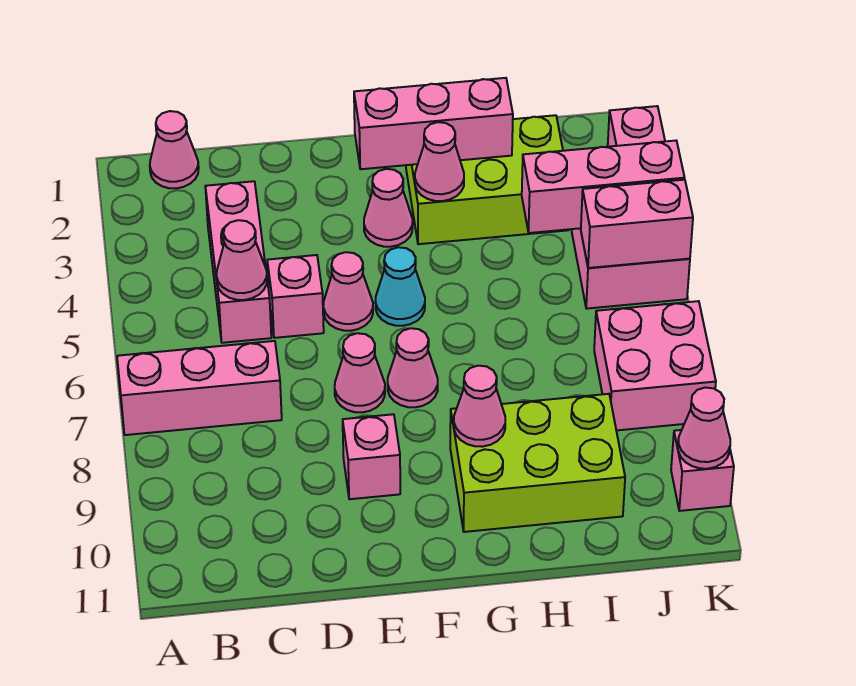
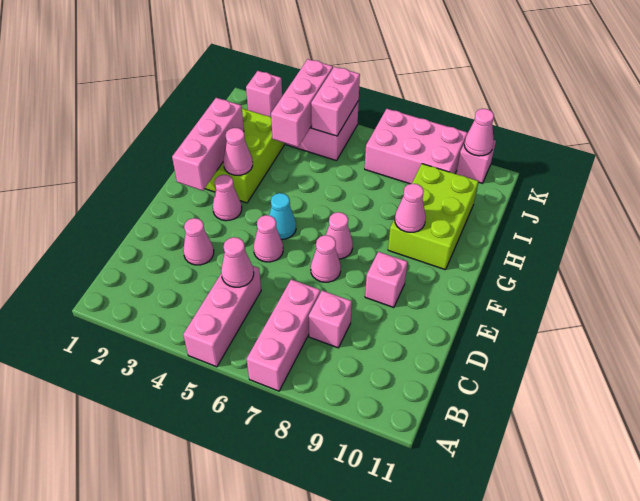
pink cone B1 level 1 -> pink cone D3 level 1
pink brick C3:C5 level 1 -> pink brick A5:C5 level 1
pink brick D5 level 1 -> pink brick C8 level 1
pink brick J7:K8 level 1 -> pink brick J7:K9 level 1

